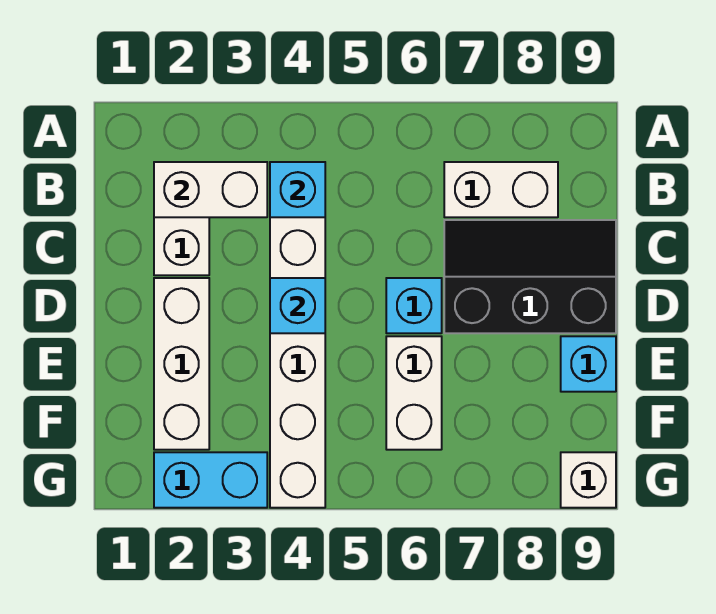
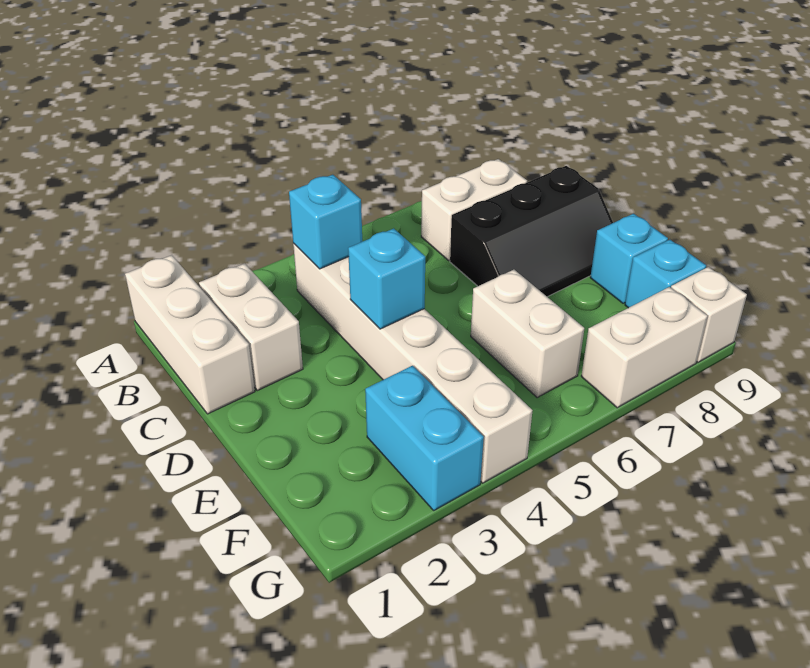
white brick B2:B3 level 2 -> white brick G7:G8 level 1
black slope C7:D9 level 1 top D -> black slope C7:D9 level 1 top C
white brick D2:F2 level 1 -> white brick A1:C1 level 1
cyan brick D6 level 1 -> cyan brick F9 level 1
cyan brick G2:G3 level 1 -> cyan brick F3:G3 level 1

